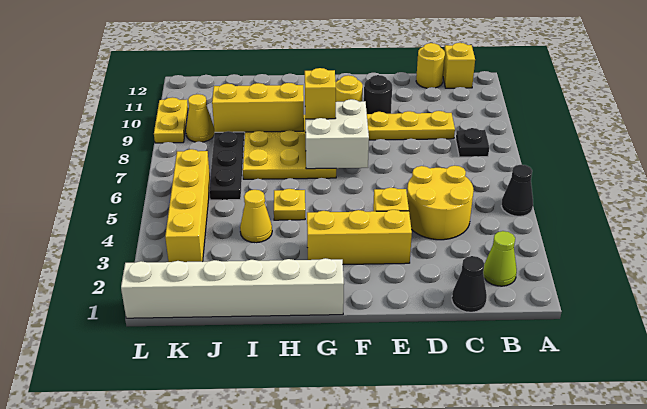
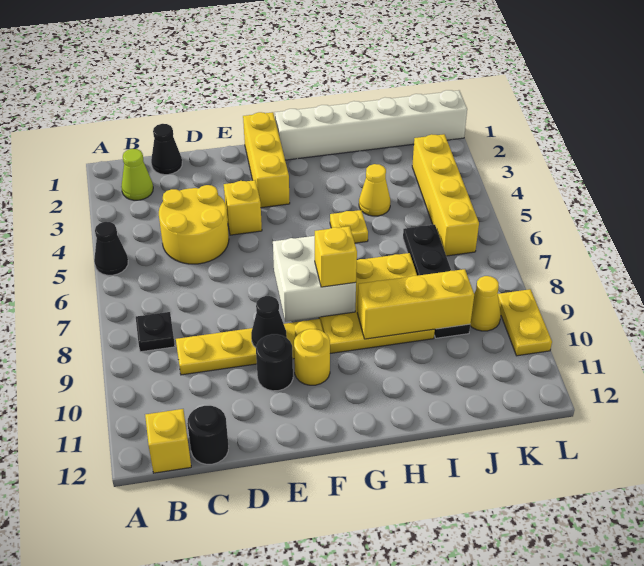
yellow round brick C12 level 1 -> black round brick C12 level 1
yellow brick E3:G3 level 1 -> yellow brick F1:F3 level 1
none -> black cone E9 level 2

